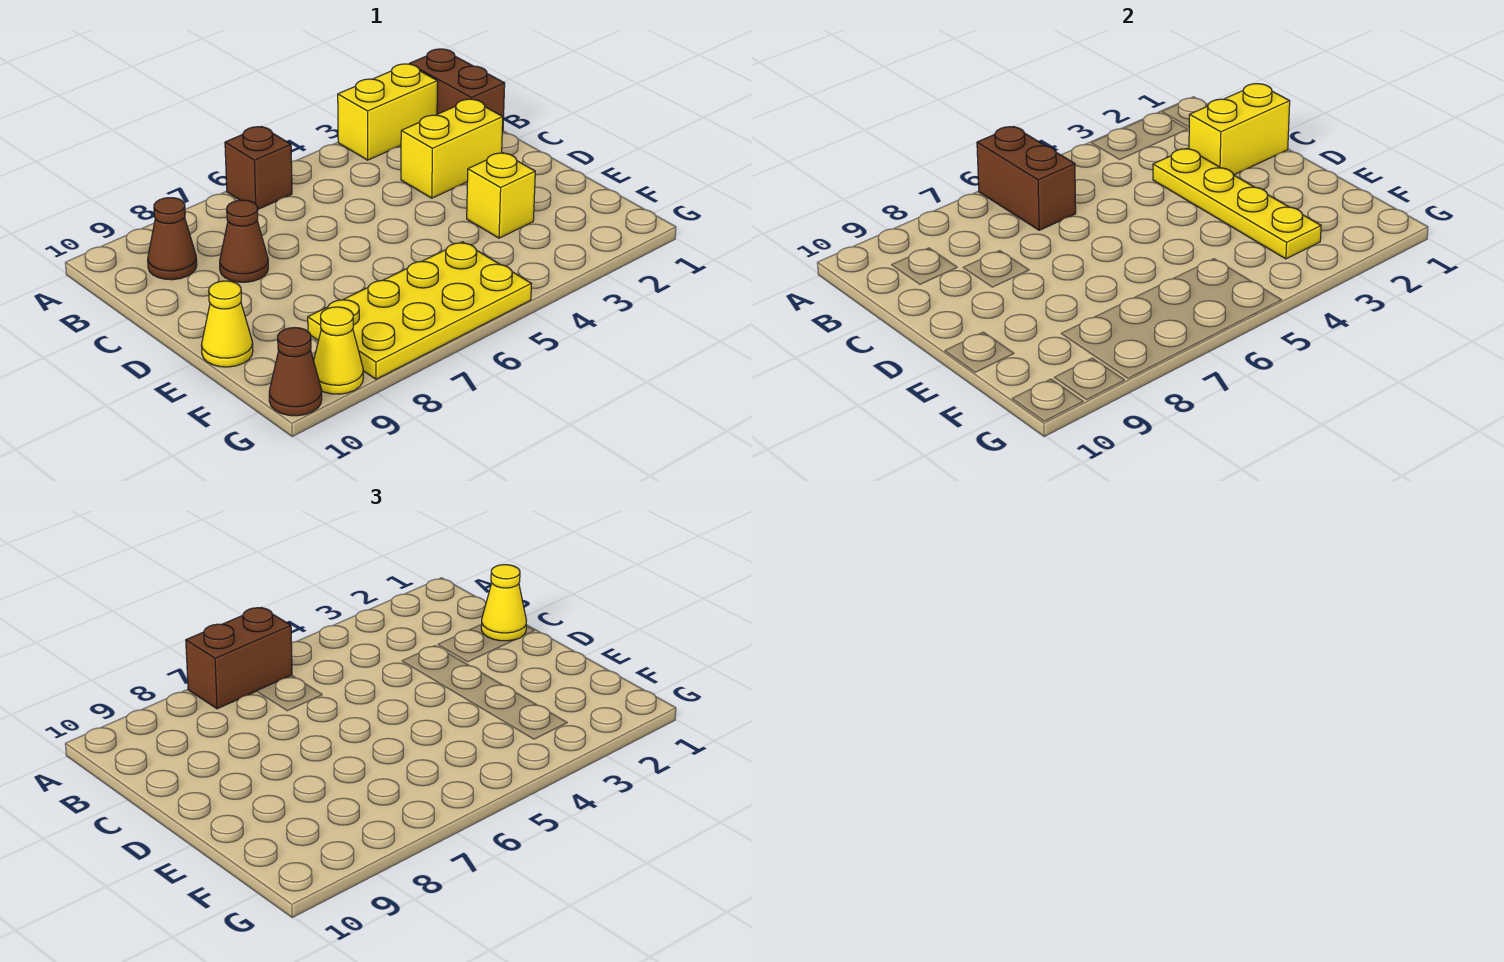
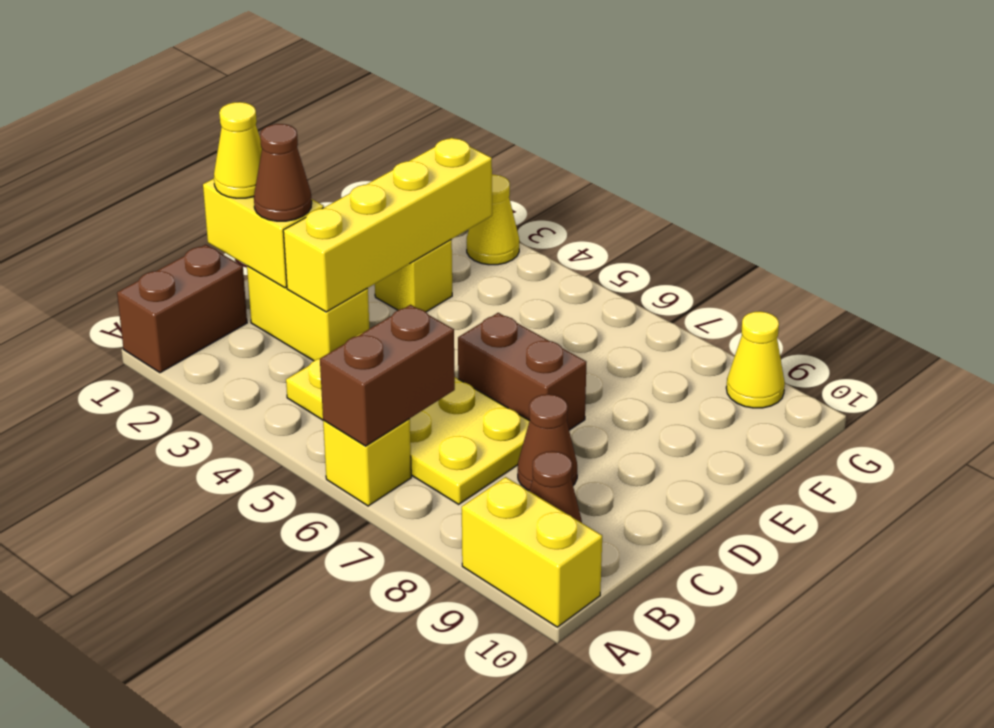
yellow brick A2:A3 level 1 -> yellow brick A9:A10 level 1
brown brick A6 level 1 -> yellow brick A6 level 1
brown brick A6:A7 level 3 -> brown brick D6:D7 level 1
yellow plate C3:F3 level 2 -> yellow brick C3:F3 level 2
yellow cone E10 level 1 -> yellow cone G3 level 1
yellow plate F5:G8 level 1 -> yellow plate B4:C7 level 1
brown cone G10 level 1 -> brown cone C2 level 3

